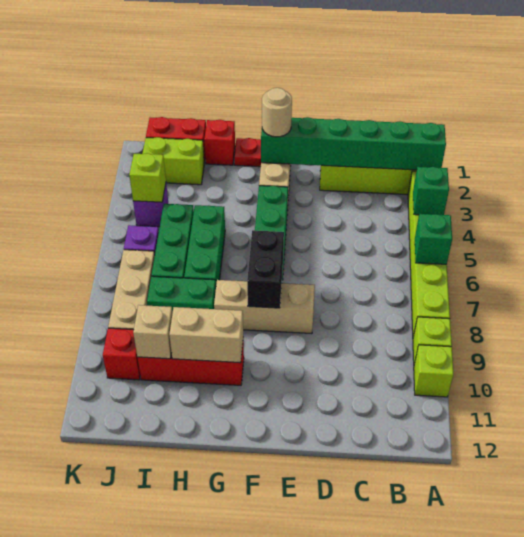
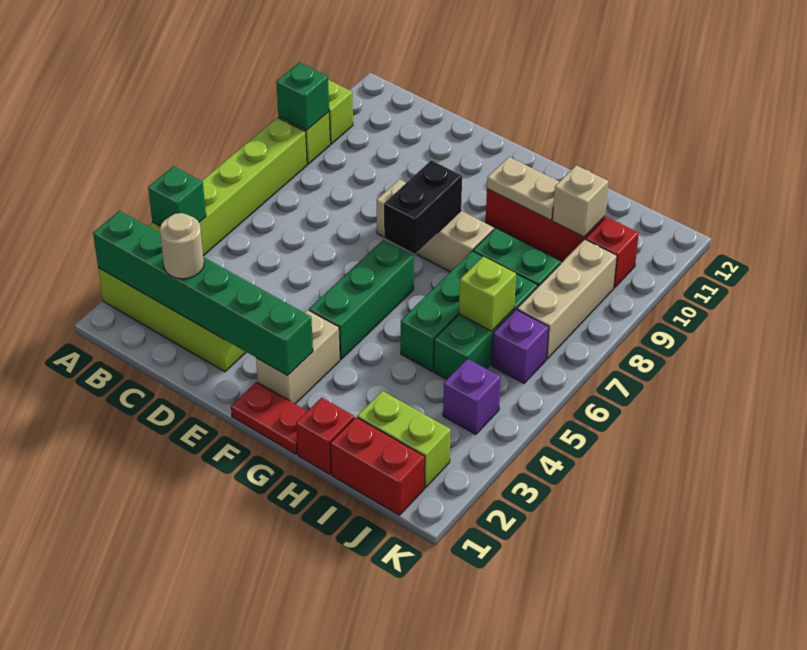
green brick A6 level 2 -> green brick A9 level 2
tan round brick F2 level 3 -> tan round brick C2 level 3
tan brick G10:H10 level 2 -> tan plate G10:H10 level 2
lime brick J4 level 2 -> lime brick I6 level 2

